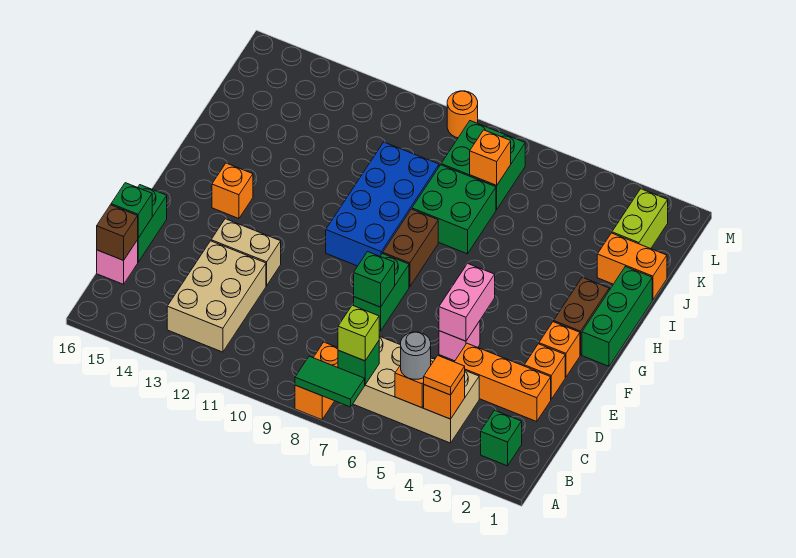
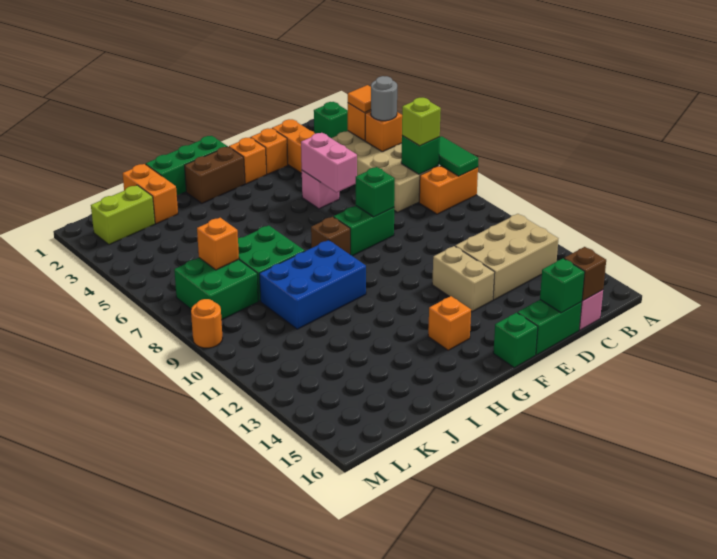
pink brick E5:F5 level 2 -> pink brick E5:E6 level 2
none -> green brick F16 level 1
brown brick G8:H8 level 1 -> brown brick G8 level 1
blue brick G9:J10 level 1 -> blue brick H9:J10 level 1

